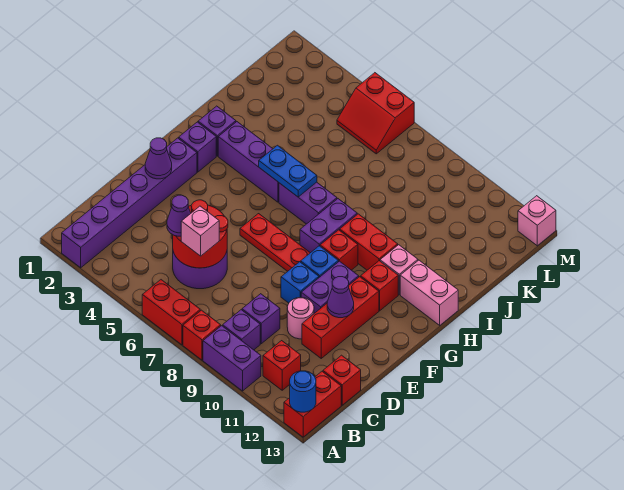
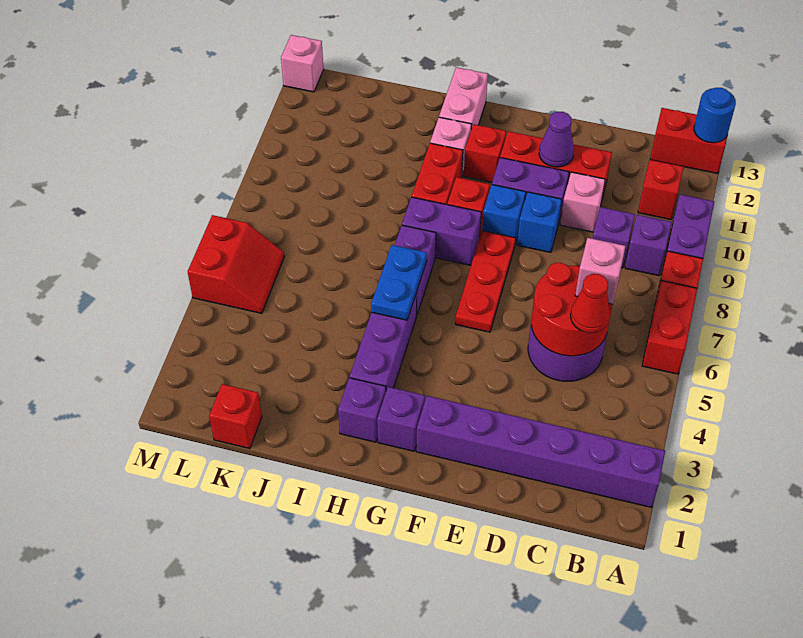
purple cone C5 level 3 -> red cone C5 level 3
red brick C13 level 1 -> red brick K1 level 1
pink round brick D10 level 1 -> pink brick D10 level 1
purple cone E2 level 2 -> none

